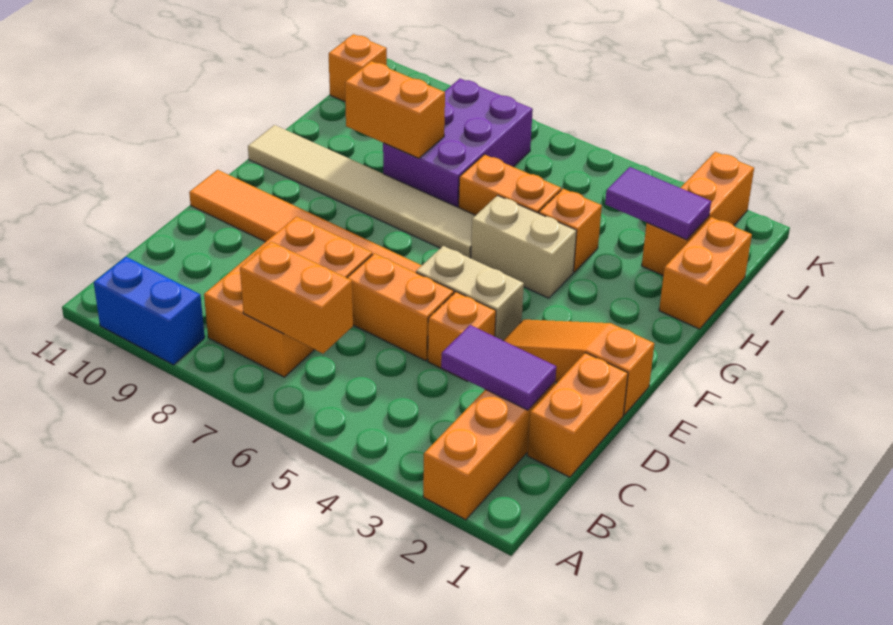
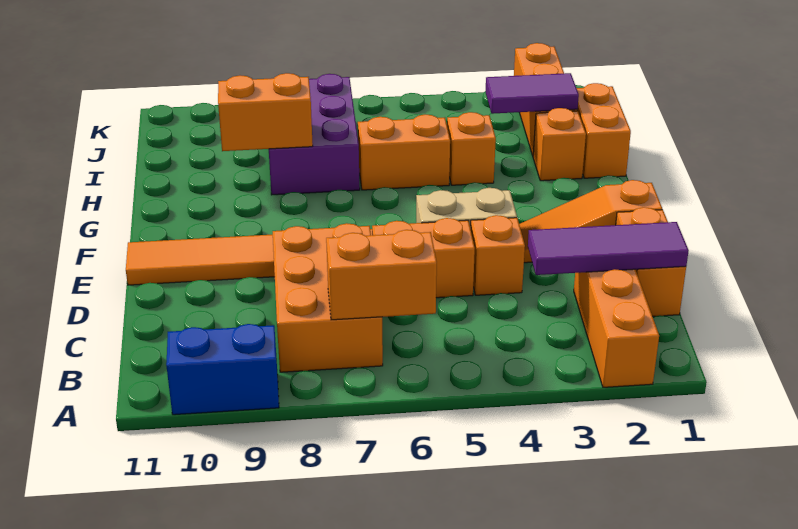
purple tile C2:C3 level 2 -> purple tile C1:C3 level 2
tan brick G4:G5 level 1 -> none
tan tile G6:G11 level 1 -> none
orange brick J11 level 1 -> orange brick H2 level 1

